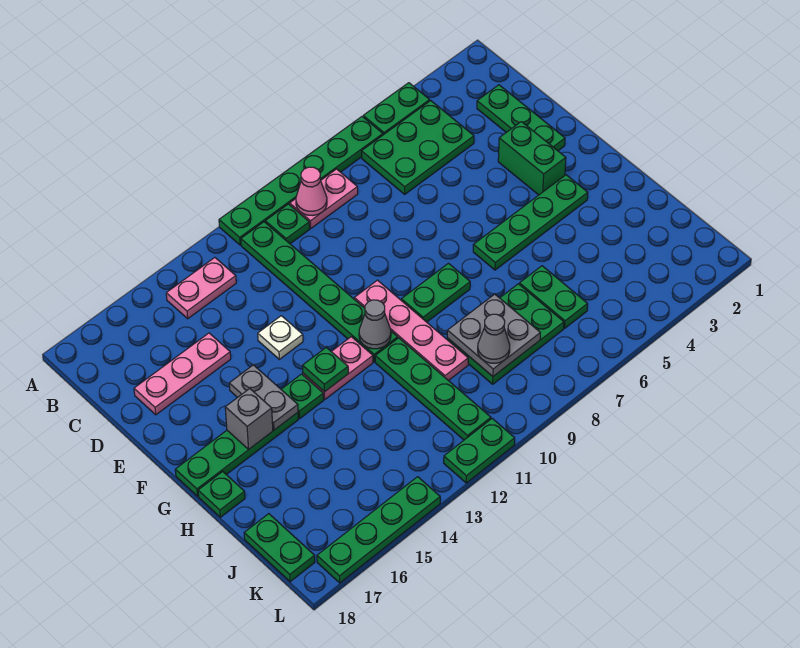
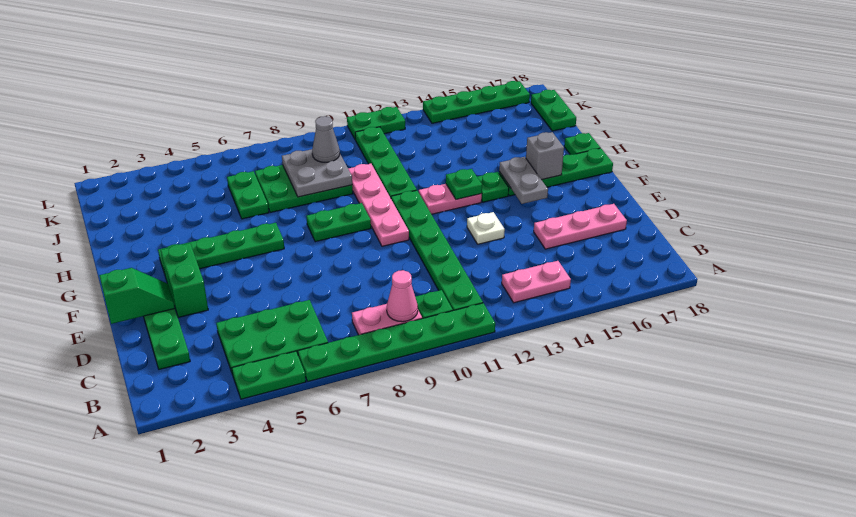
none -> green slope E1:E2 level 2 top 1
grey cone G11 level 2 -> none

